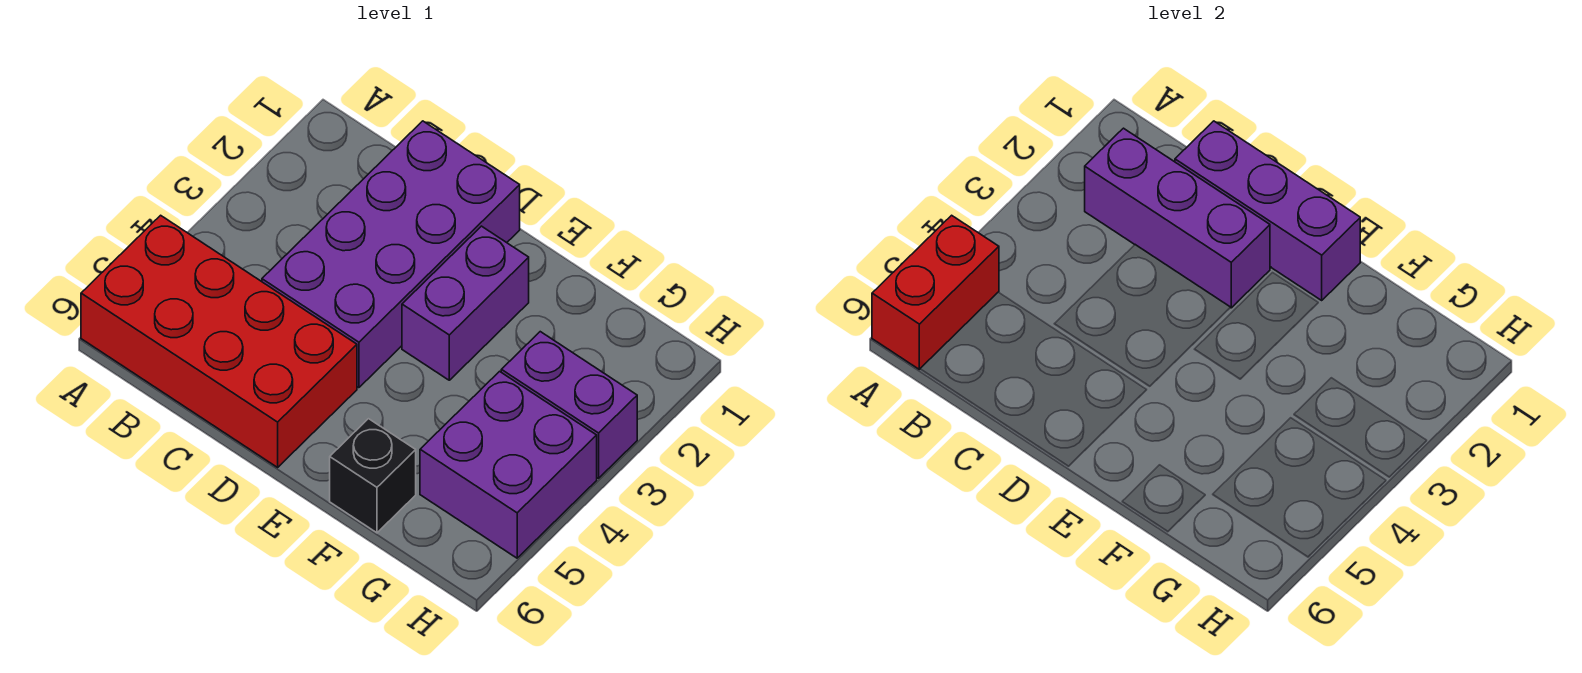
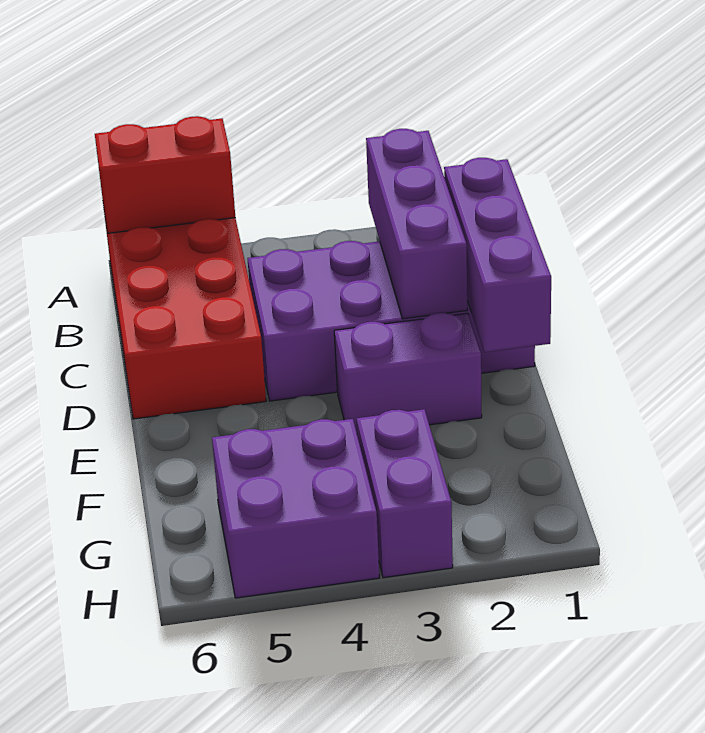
black brick F6 level 1 -> none

